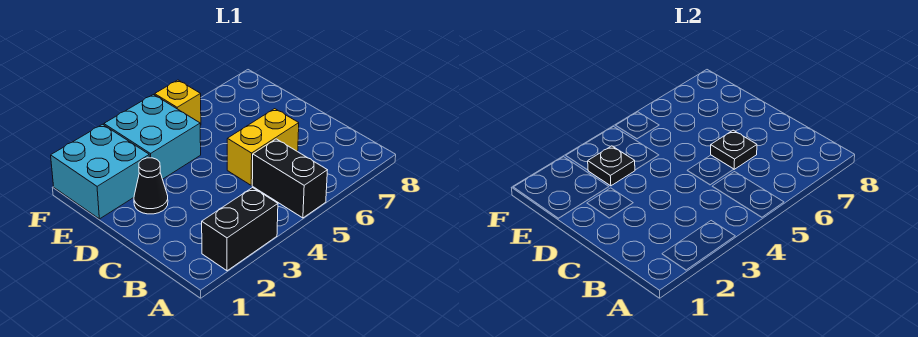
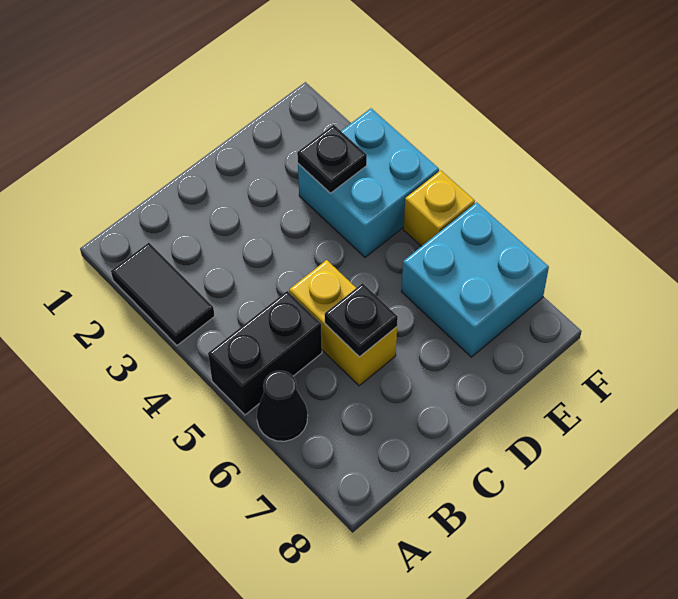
black brick A2:A3 level 1 -> black tile A2:A3 level 1
black cone D2 level 1 -> black cone A6 level 1
cyan brick E1:F2 level 1 -> cyan brick E6:F7 level 1

